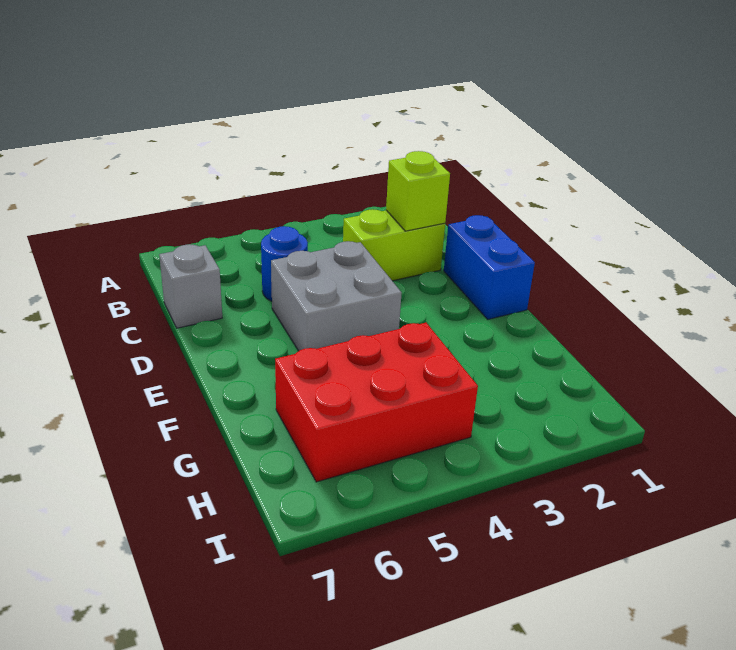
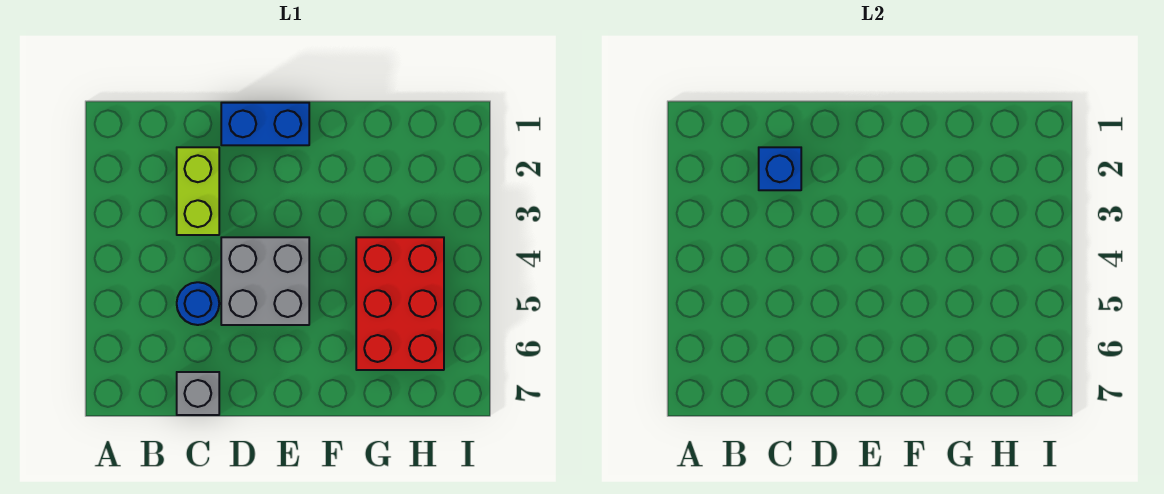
lime brick C2 level 2 -> blue brick C2 level 2

